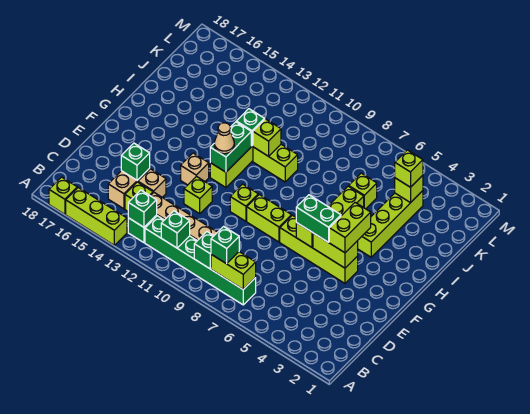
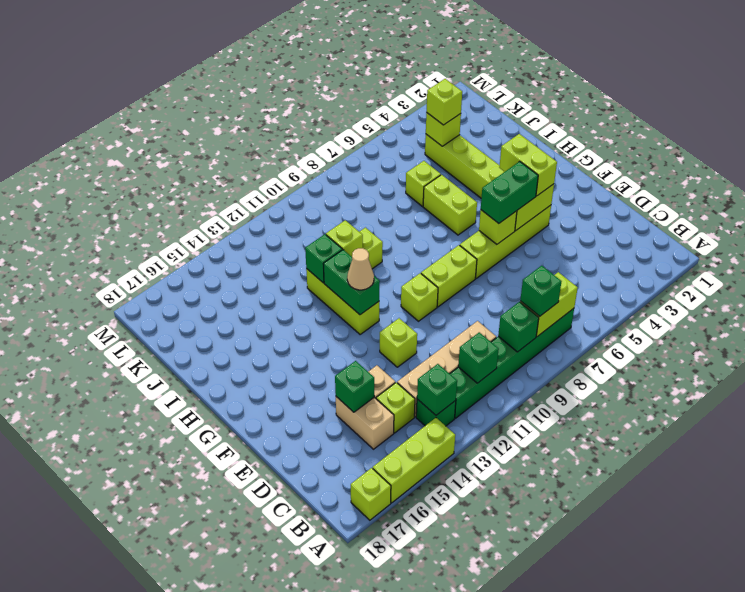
tan brick F13 level 1 -> none

